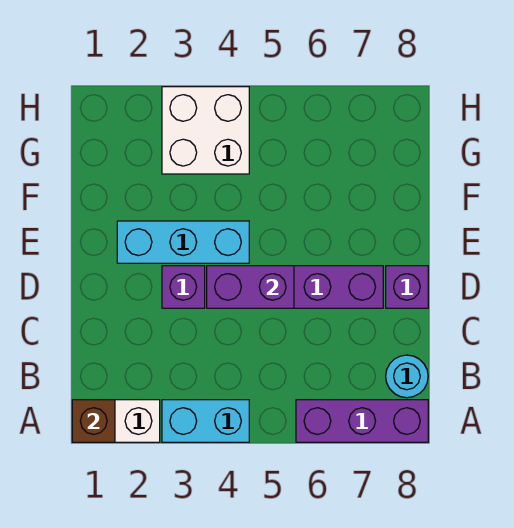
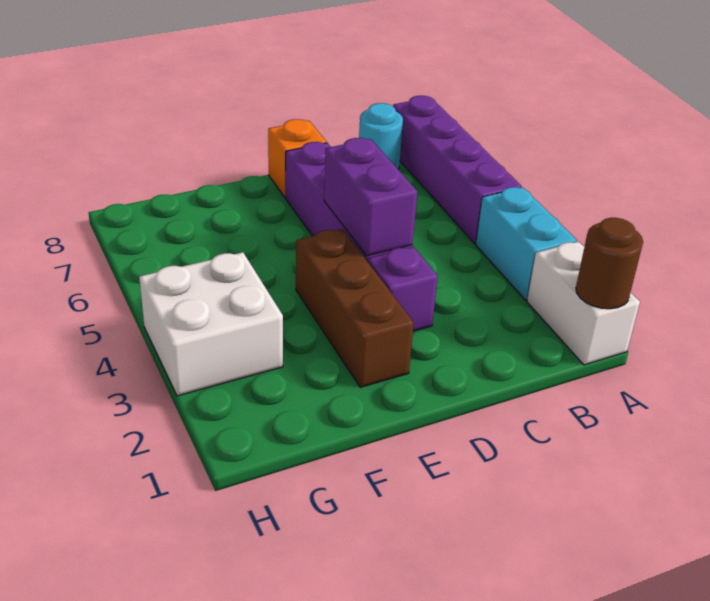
brown brick A1 level 2 -> brown round brick A1 level 2
purple brick A6:A8 level 1 -> purple brick A5:A8 level 1
purple brick D8 level 1 -> orange brick D8 level 1
cyan brick E2:E4 level 1 -> brown brick E2:E4 level 1

